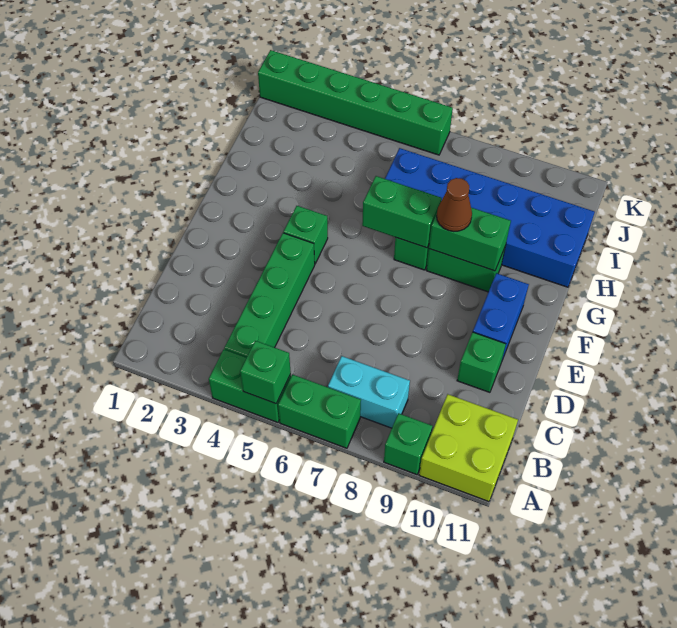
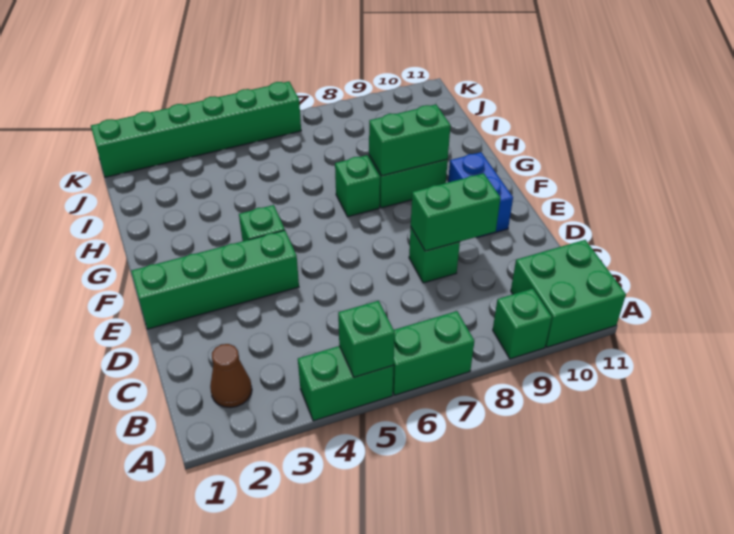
lime brick A10:B11 level 1 -> green brick A10:B11 level 1
green brick B4:E4 level 1 -> green brick E1:E4 level 1
cyan brick B7:B8 level 1 -> none
green brick D10 level 1 -> green brick D8 level 1
green brick G6:G7 level 2 -> green brick D8:D9 level 2
brown cone G8 level 3 -> brown cone B2 level 1
blue brick H6:I11 level 1 -> none

